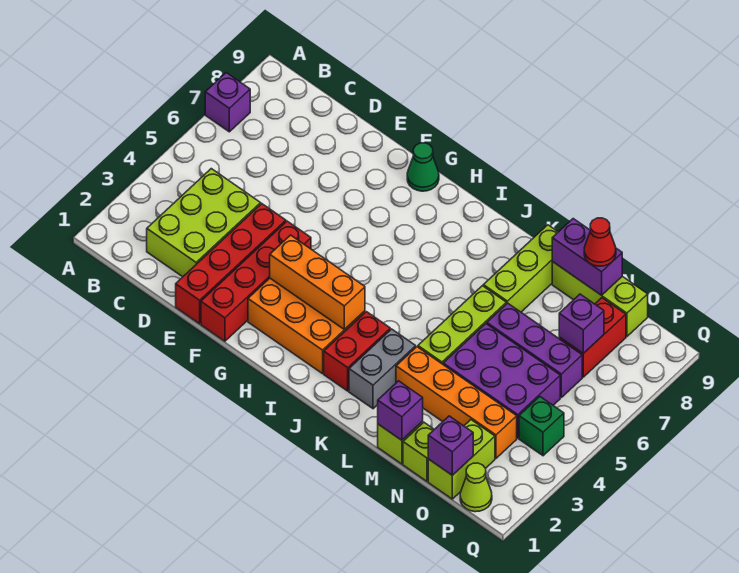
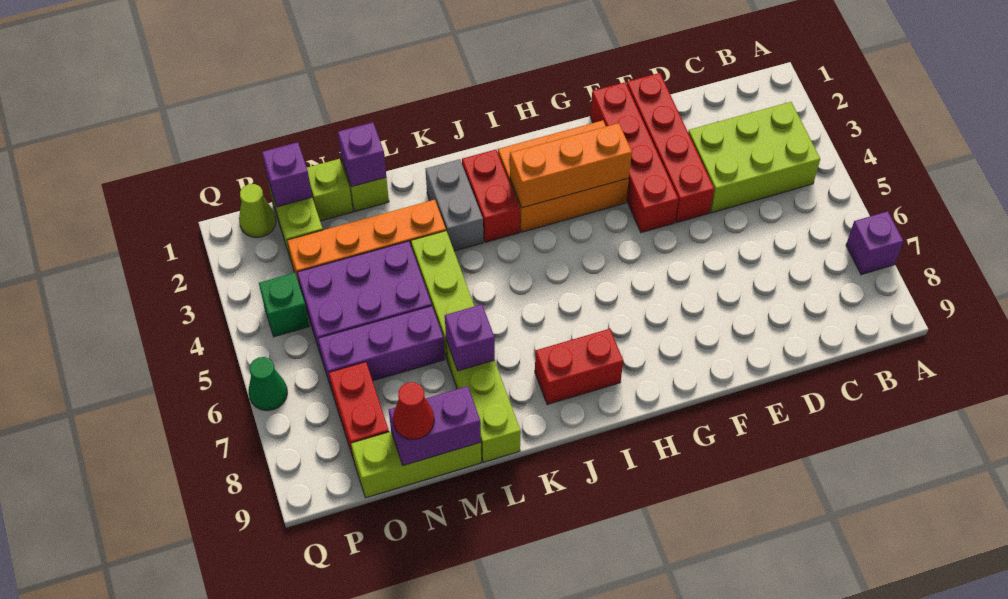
lime brick C2:D4 level 1 -> lime brick B3:D4 level 1
green cone G9 level 1 -> green cone Q6 level 1
none -> red brick I8:J8 level 1
purple brick O7 level 2 -> purple brick L7 level 2

